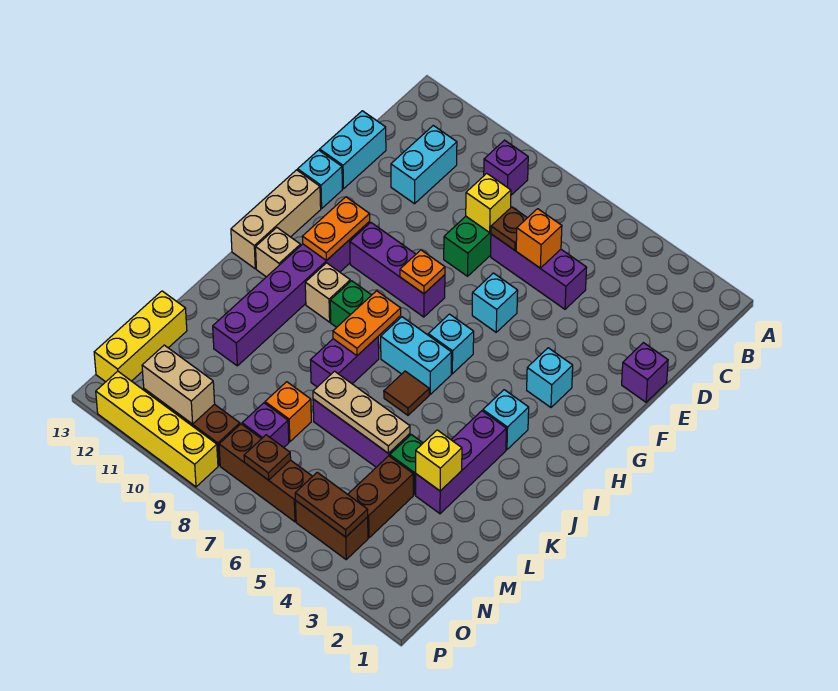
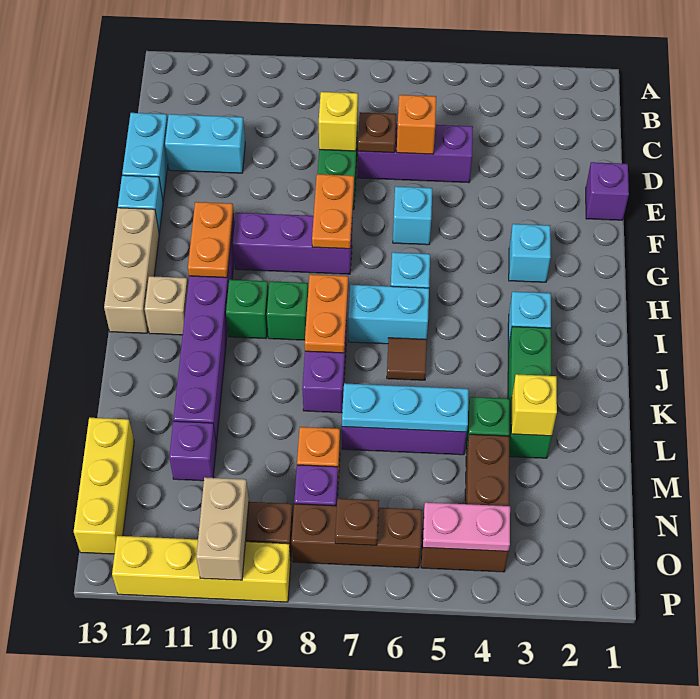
purple brick B9 level 1 -> purple brick M11 level 1
cyan brick C11:D11 level 1 -> cyan brick D11:D12 level 1
orange plate G8 level 2 -> orange plate F8:G8 level 2
tan brick I10 level 1 -> green brick I10 level 1
purple brick J3:L3 level 1 -> green brick J3:L3 level 1
tan plate L5:L7 level 2 -> cyan plate L5:L7 level 2
brown plate O4:O5 level 2 -> pink plate O4:O5 level 2
tan brick O10:O11 level 2 -> tan brick O10:P10 level 2

